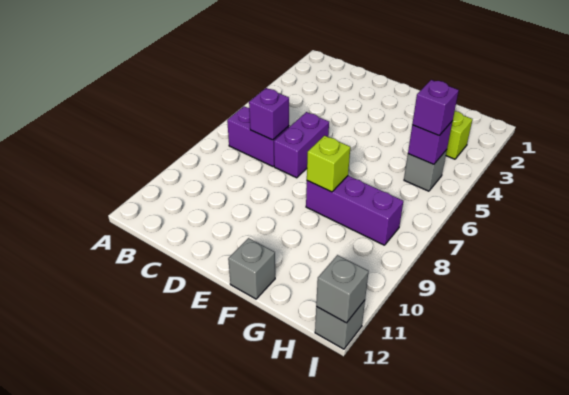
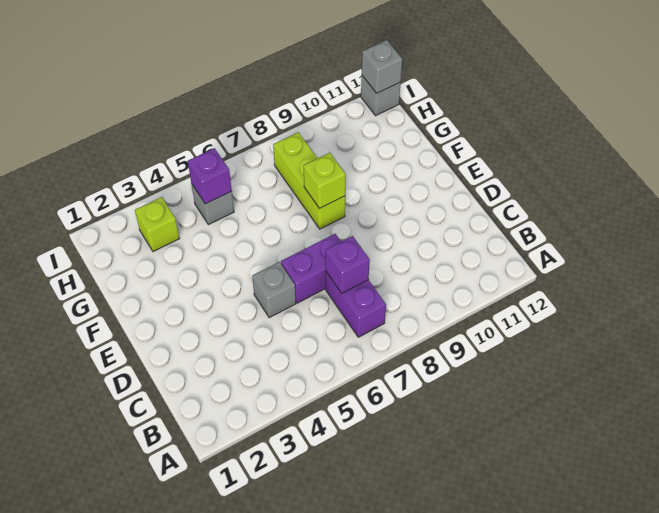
purple brick F8:H8 level 1 -> lime brick F8:H8 level 1
grey brick F12 level 1 -> grey brick D5 level 1
purple brick H5 level 3 -> none

